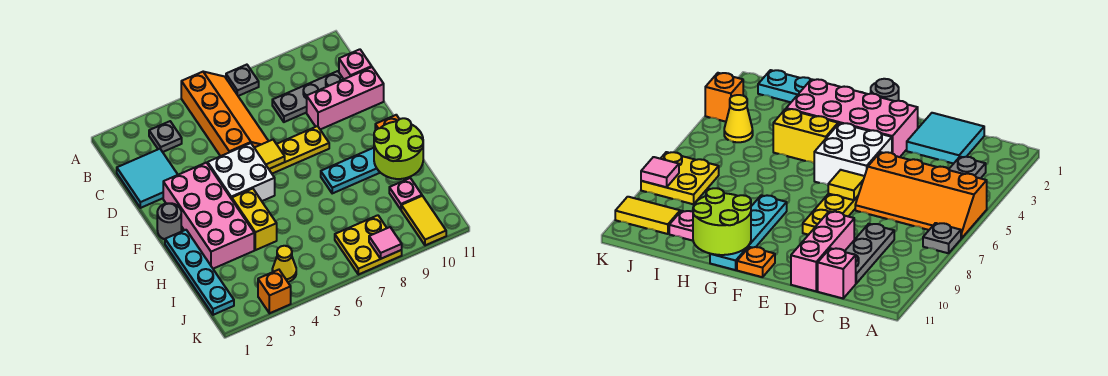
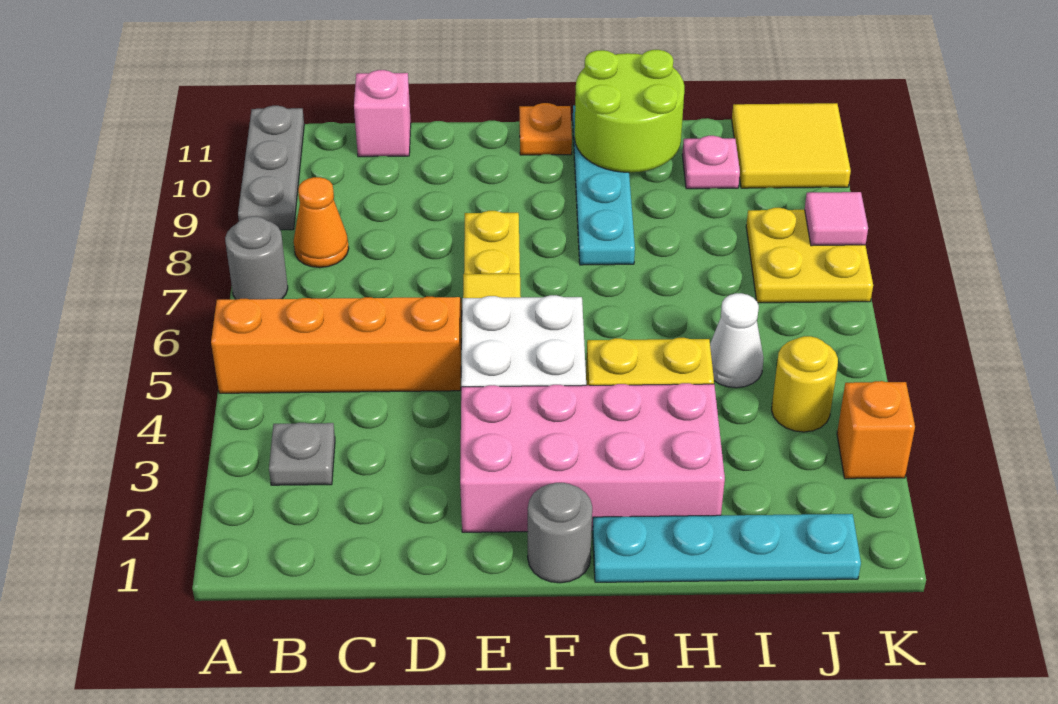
grey plate A7 level 1 -> grey round brick A7 level 1
none -> orange cone B8 level 1
cyan tile C1:D2 level 1 -> none
grey plate C8:C10 level 1 -> grey plate A9:A11 level 1
pink brick D9:D11 level 1 -> none
none -> white cone I5 level 1
yellow cone J4 level 1 -> yellow round brick J4 level 1
yellow tile J10:K10 level 1 -> yellow tile J10:K11 level 1

